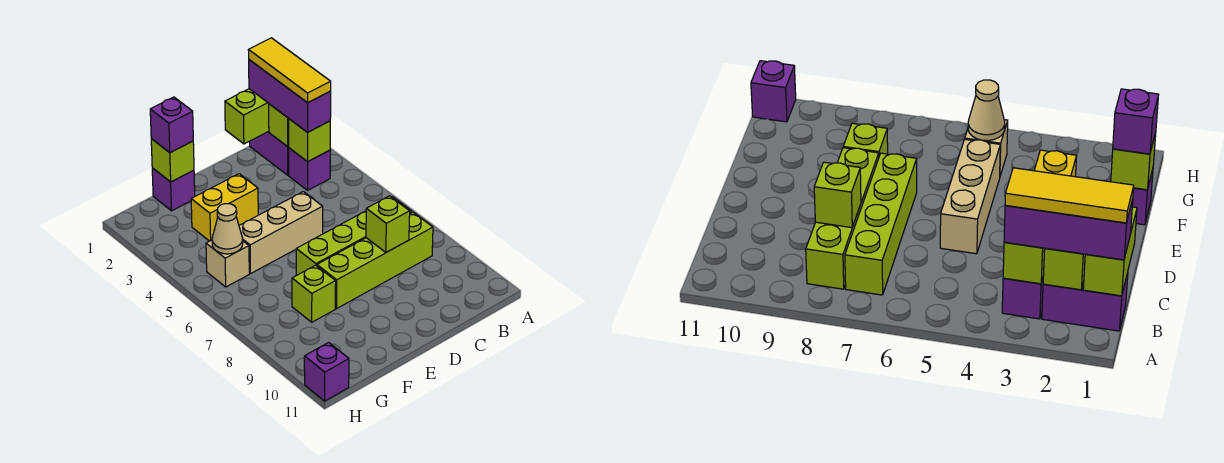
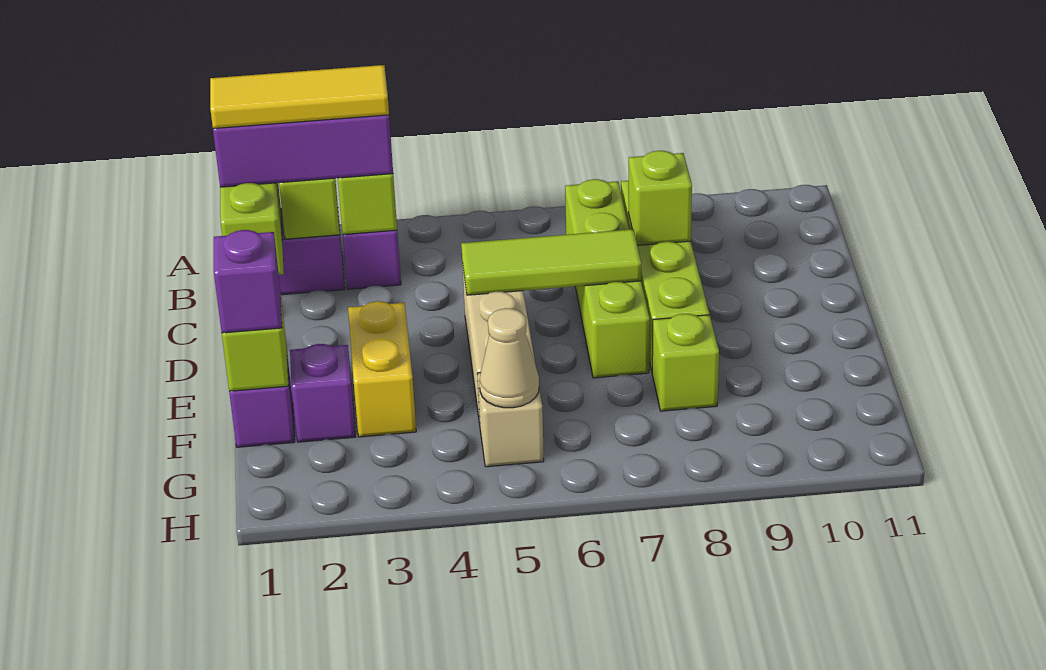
none -> lime tile D5:D7 level 2
purple brick H11 level 1 -> purple brick F2 level 1

